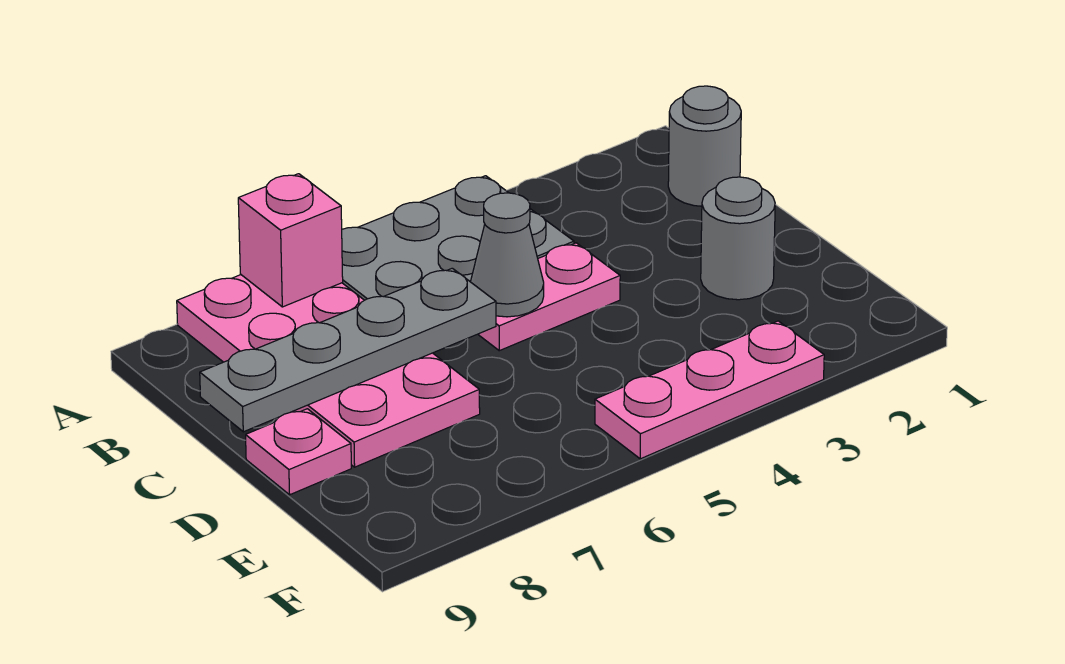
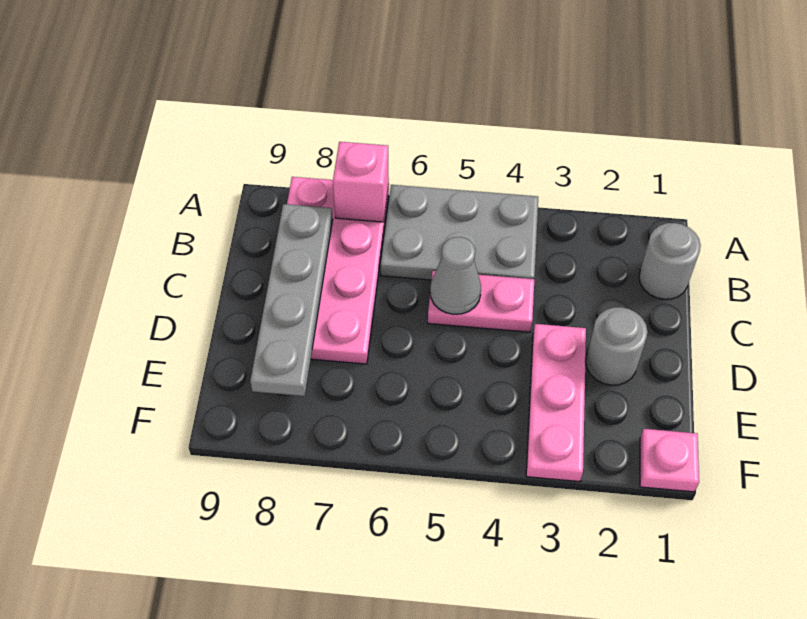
grey plate C6:C9 level 2 -> grey plate B8:E8 level 2
pink plate D9 level 1 -> pink plate F1 level 1
pink plate F3:F5 level 1 -> pink plate D3:F3 level 1

